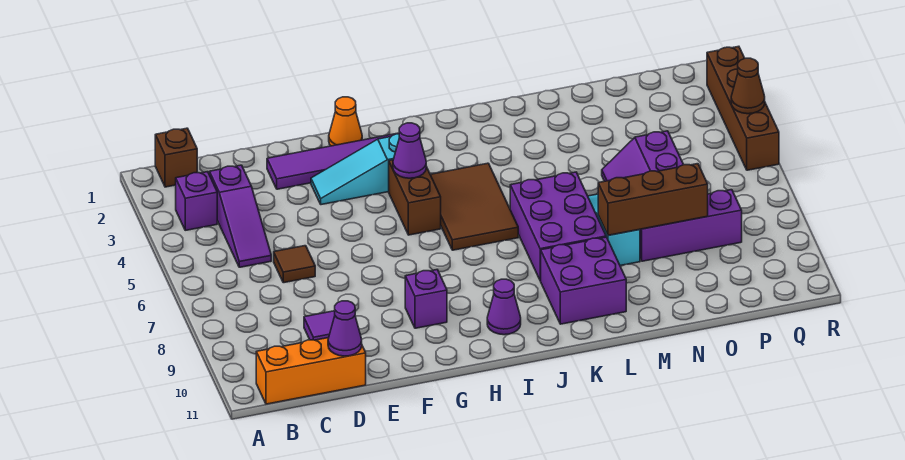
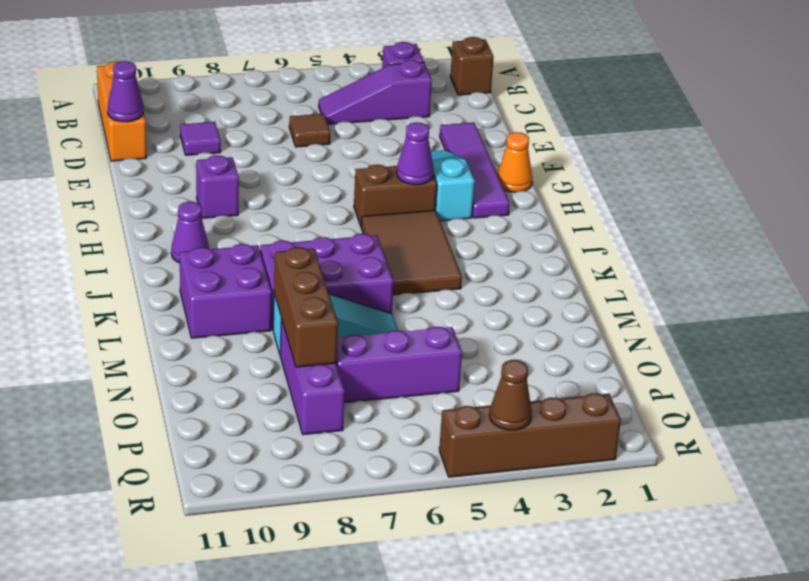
brown tile I4:J6 level 1 -> brown tile I4:K5 level 1

